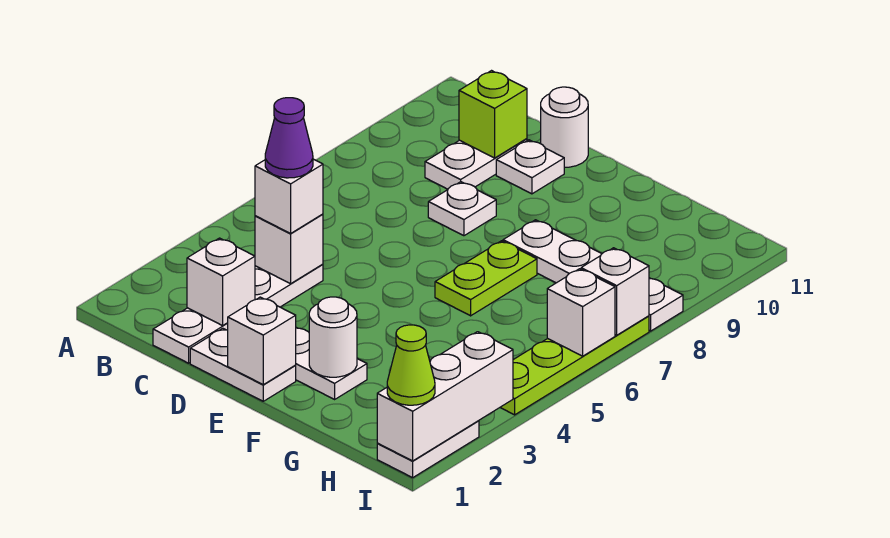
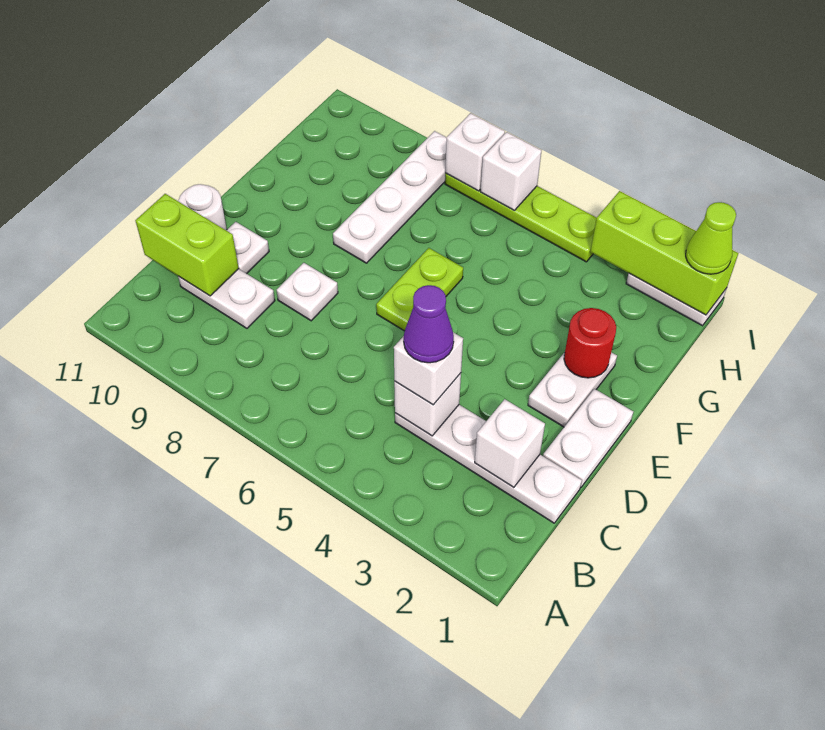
lime brick C10 level 2 -> lime brick C10:C11 level 2
white brick E1 level 2 -> none
white round brick F2 level 2 -> red round brick F2 level 2
lime plate F6:F7 level 1 -> lime plate E6:F6 level 1
white brick I1:I3 level 2 -> lime brick I1:I3 level 2

